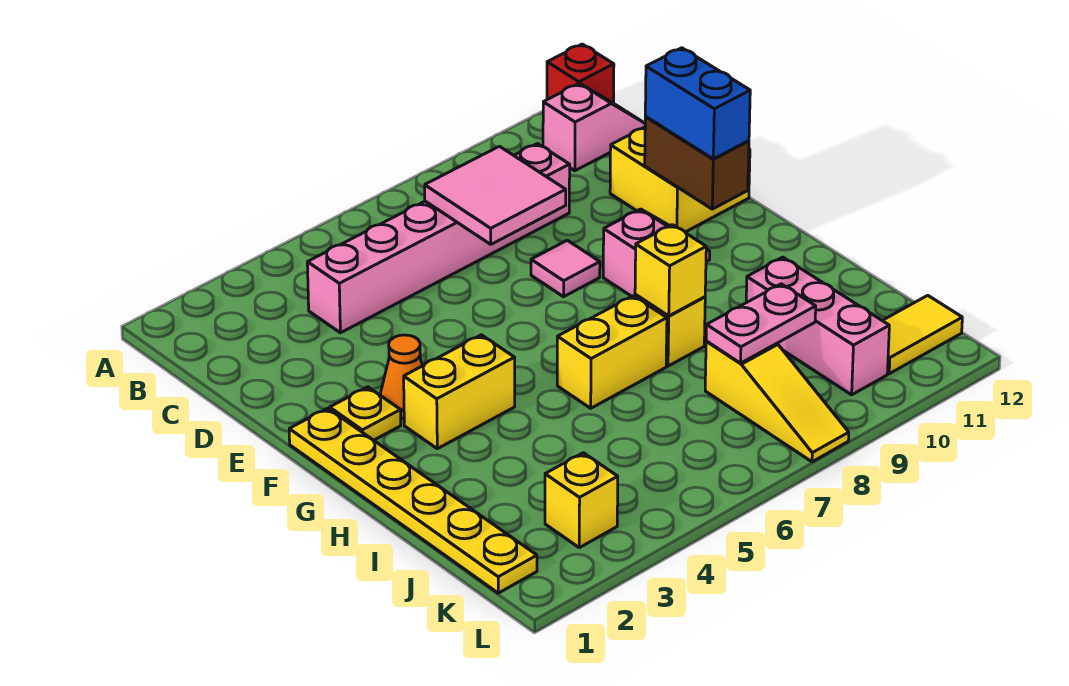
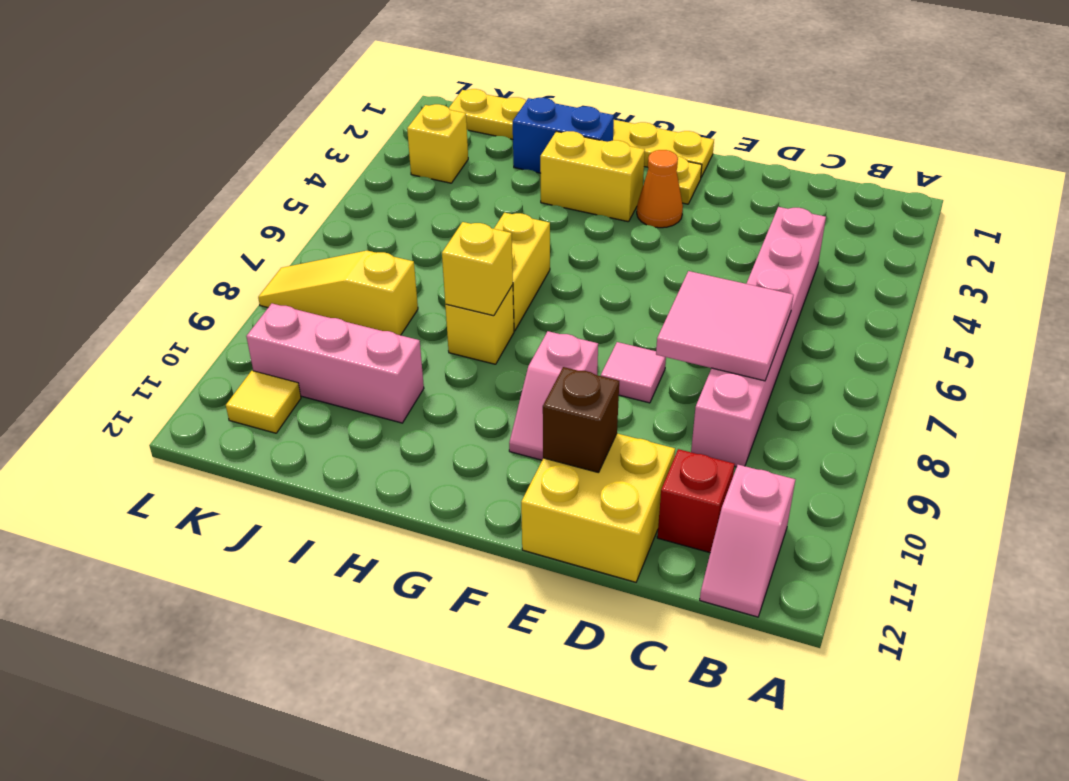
red brick A12 level 1 -> red brick C11 level 1
brown brick E11:F11 level 2 -> brown brick E11 level 2
blue brick E11:F11 level 3 -> blue brick H2:I2 level 1
yellow brick G3:G4 level 1 -> yellow brick G3:H3 level 1
pink plate J8:J9 level 2 -> none
yellow tile K11:K12 level 1 -> yellow tile K11 level 1

